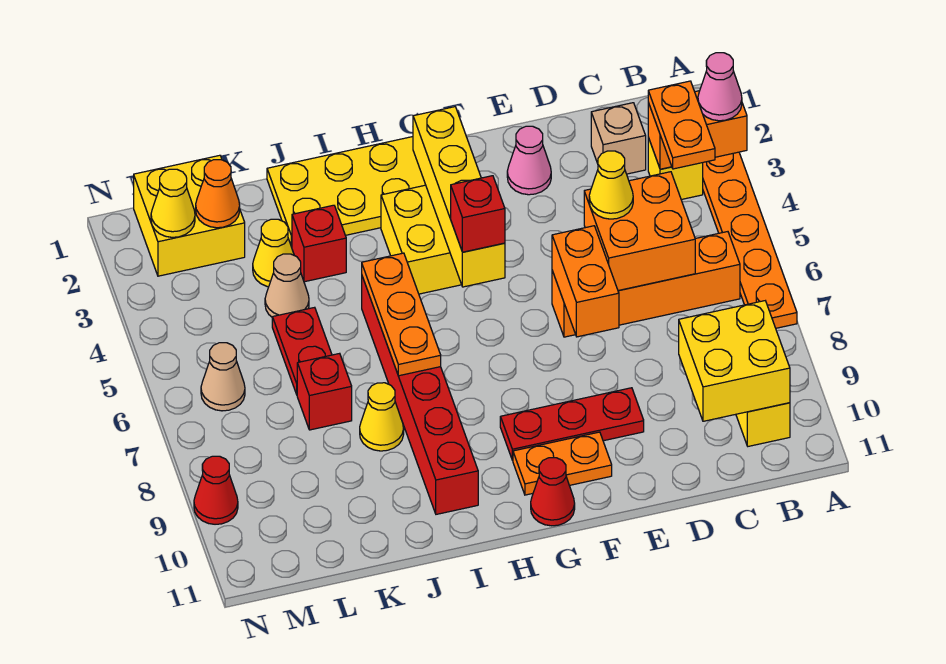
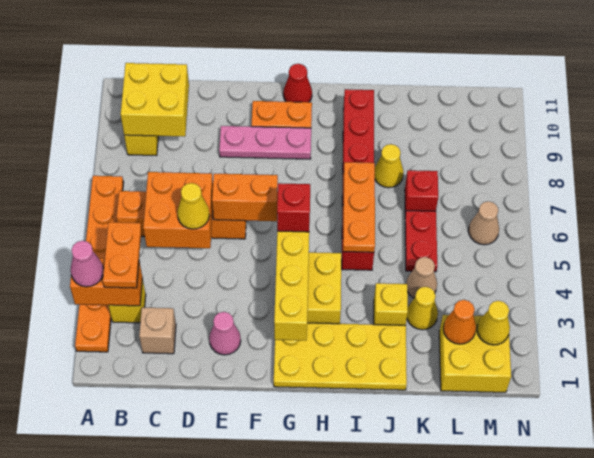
orange brick E6:E7 level 2 -> orange brick E6:F6 level 2
red plate E9:G9 level 1 -> pink plate E9:G9 level 1
red brick J3 level 1 -> yellow brick J3 level 1
red cone N9 level 1 -> none

